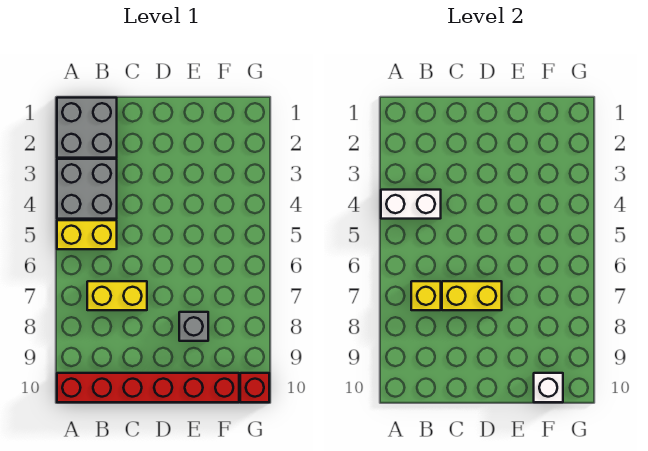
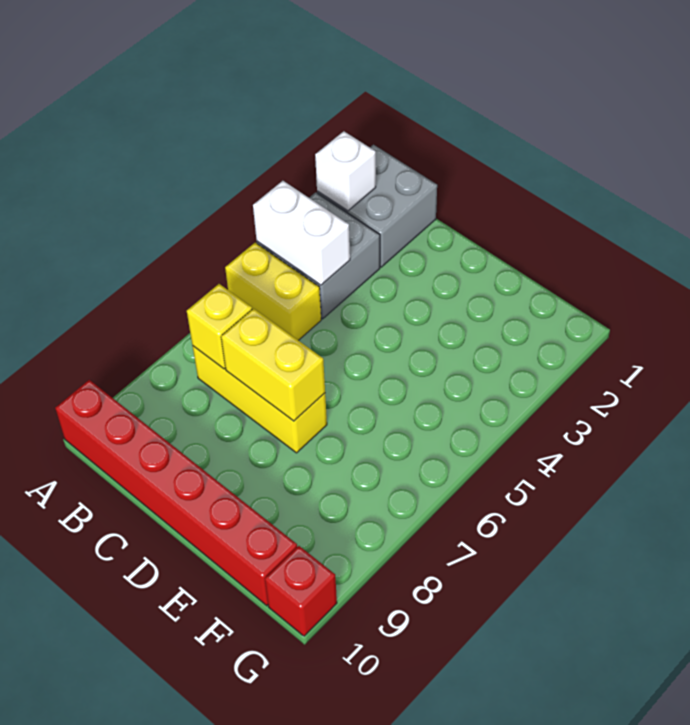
yellow brick B7:C7 level 1 -> yellow brick B7:D7 level 1
grey brick E8 level 1 -> none
white brick F10 level 2 -> white brick A2 level 2

